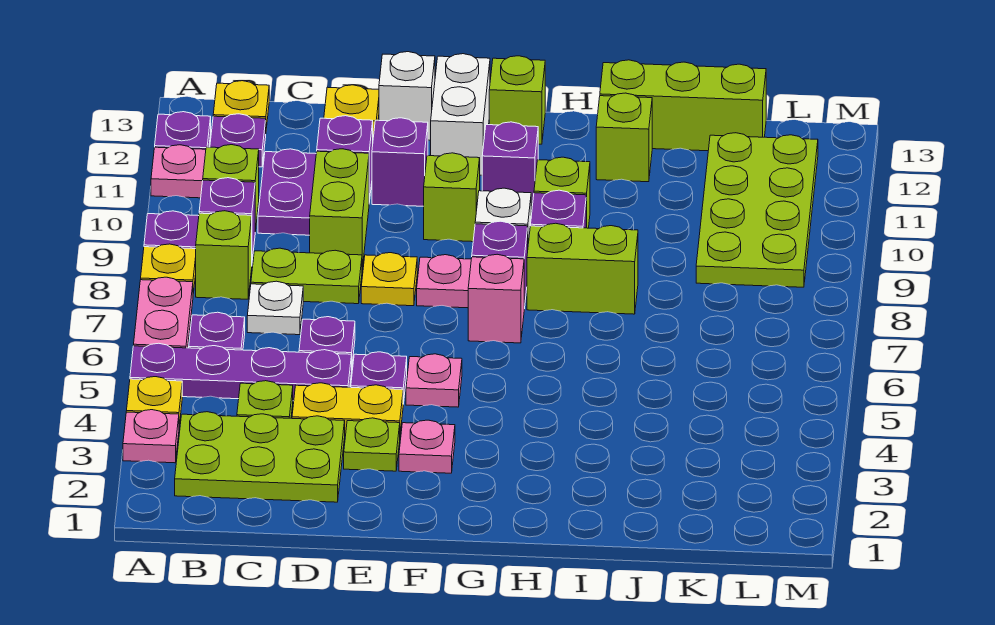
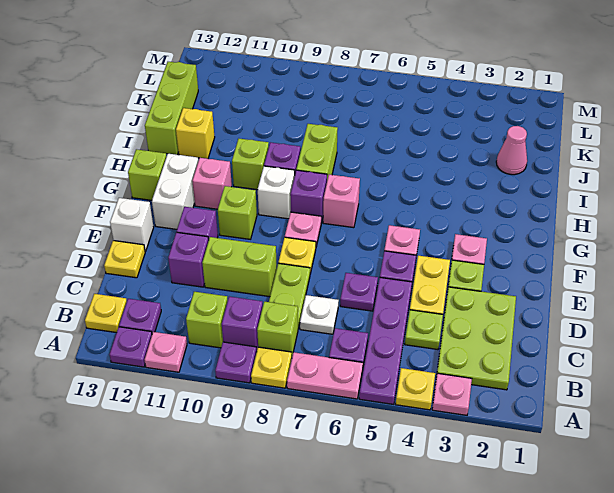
purple plate C10:C11 level 1 -> none
white brick F12:F13 level 1 -> white brick F12:G12 level 1
purple brick G11 level 1 -> pink brick G11 level 1
lime brick I12 level 1 -> yellow brick I12 level 1
none -> pink cone J2 level 1
lime plate K9:L12 level 1 -> none

